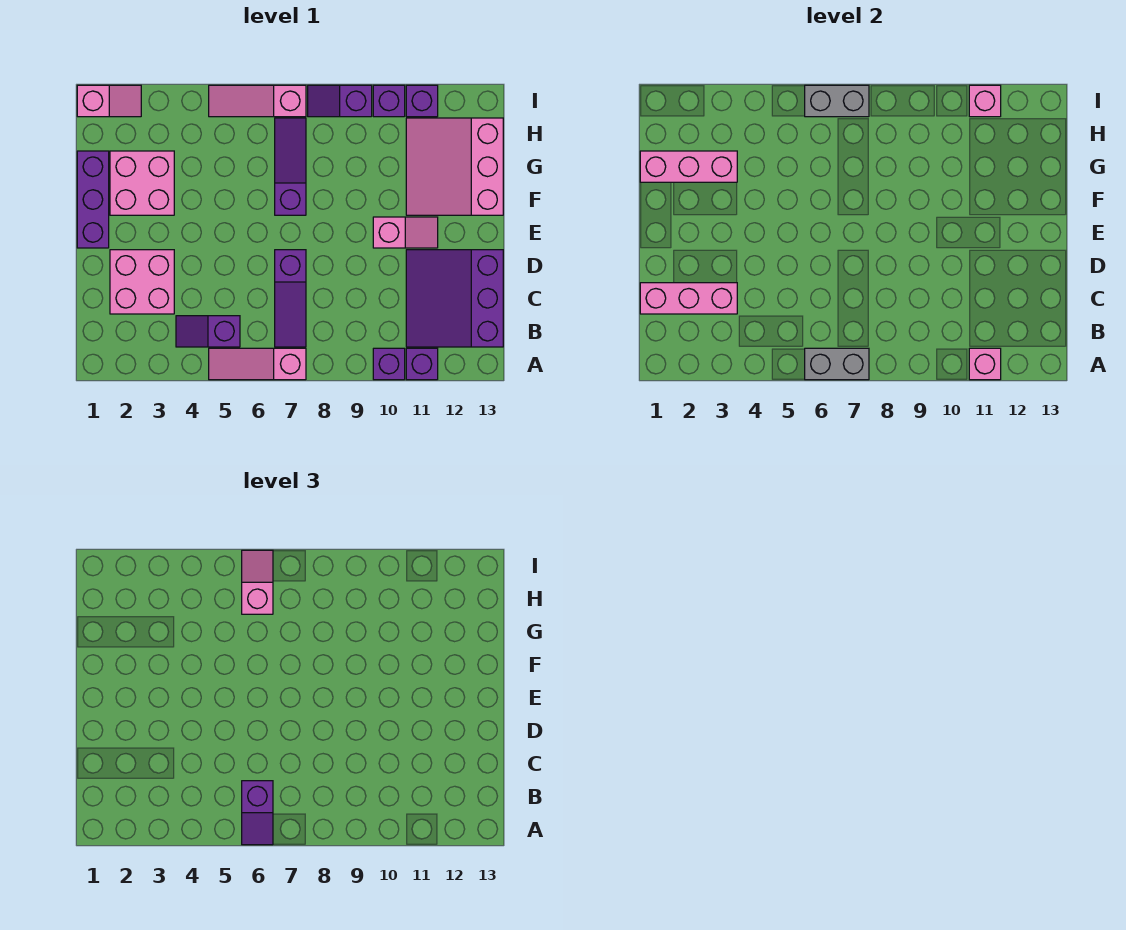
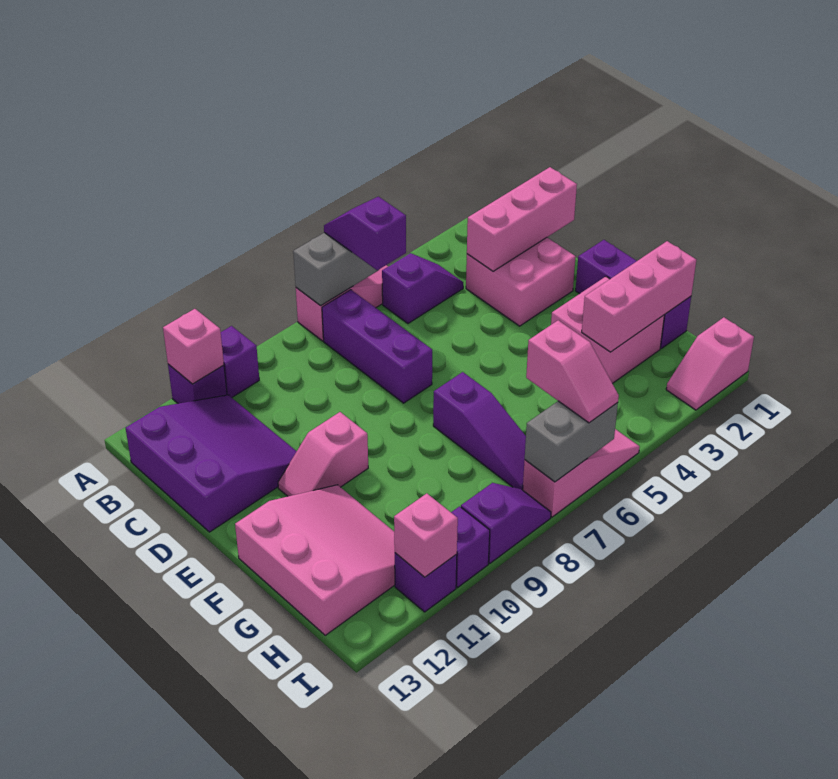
purple slope B7:D7 level 1 top D -> purple brick B7:D7 level 1

